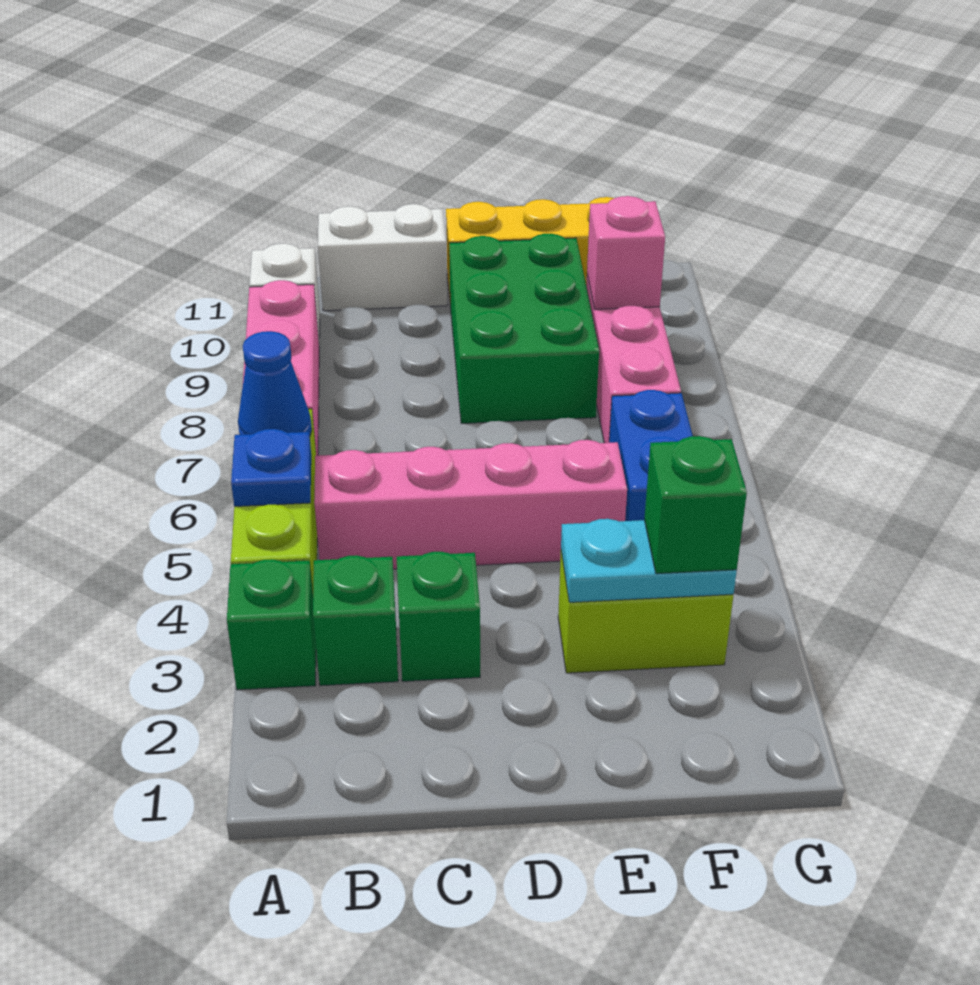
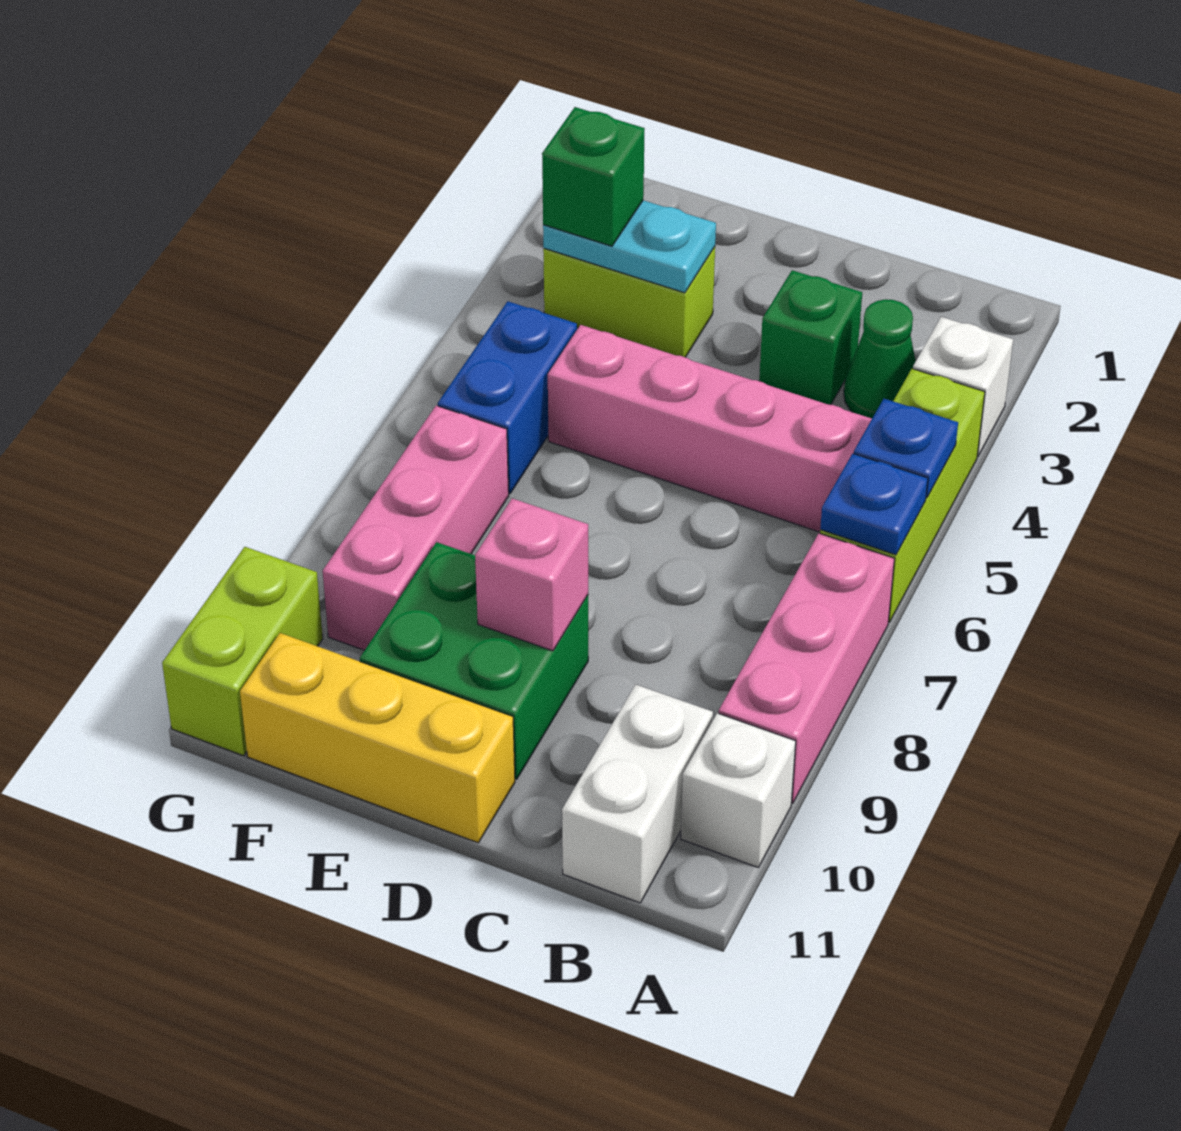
green brick A3 level 1 -> white brick A3 level 1
blue cone A6 level 2 -> blue plate A6 level 2
green brick B3 level 1 -> green cone B3 level 1
white brick B11:C11 level 1 -> white brick B10:B11 level 1
green brick D8:E10 level 1 -> green brick D9:E10 level 1
pink brick F9 level 2 -> pink brick D9 level 2
none -> lime brick G10:G11 level 1

